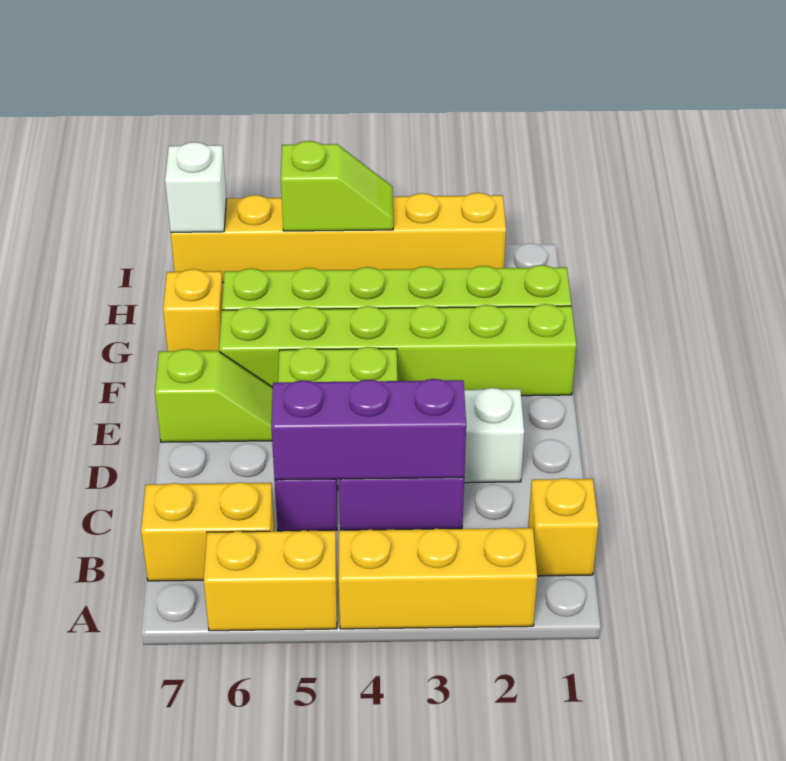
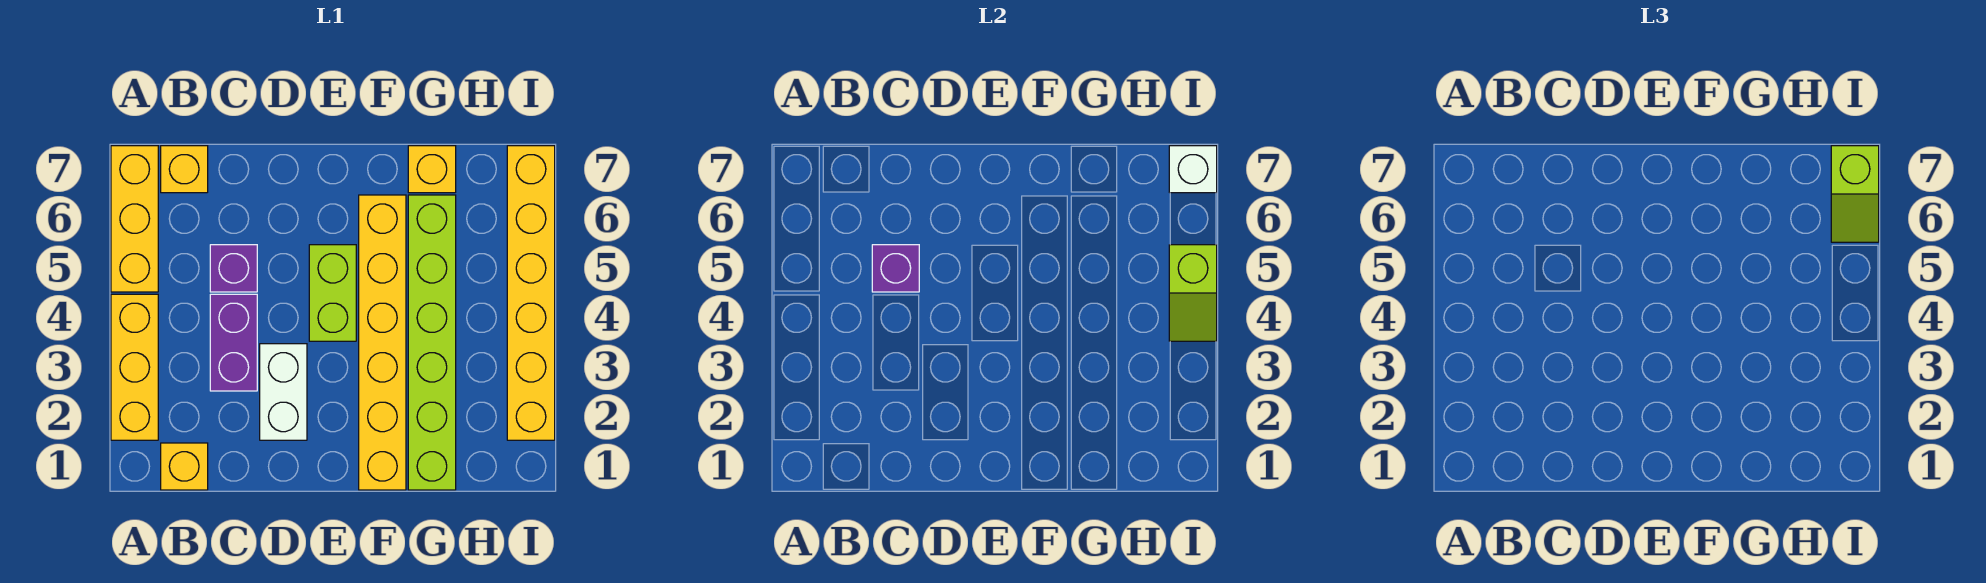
yellow brick A5:A6 level 1 -> yellow brick A5:A7 level 1
yellow brick B6:B7 level 1 -> yellow brick B7 level 1
purple brick C3:C5 level 2 -> purple brick C5 level 2
lime slope E6:E7 level 1 top 7 -> lime slope I6:I7 level 3 top 7
lime brick F1:F6 level 1 -> yellow brick F1:F6 level 1

